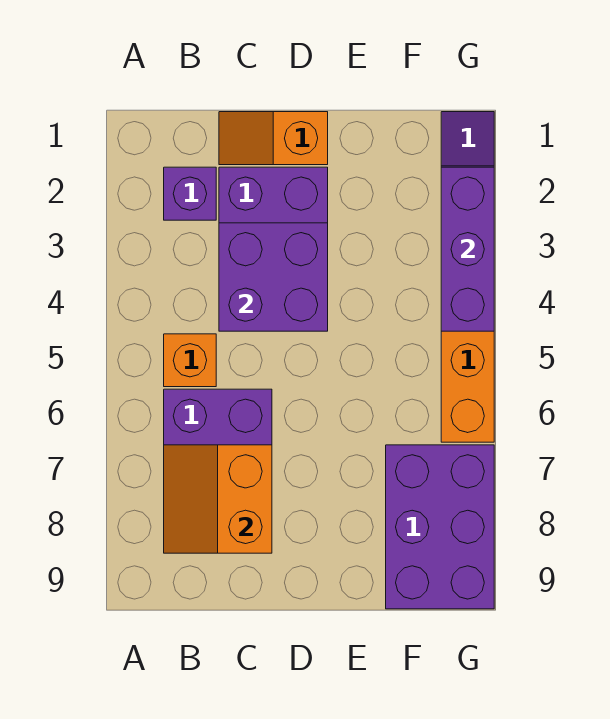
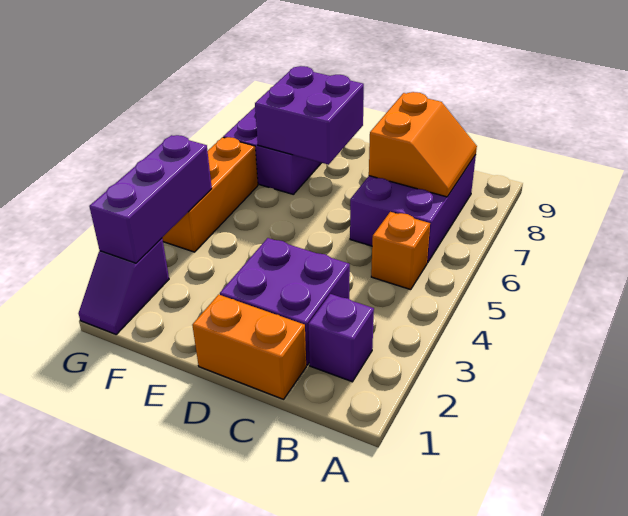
orange slope C1:D1 level 1 top D -> orange brick C1:D1 level 1
purple brick C3:D4 level 2 -> purple brick E7:F8 level 2

